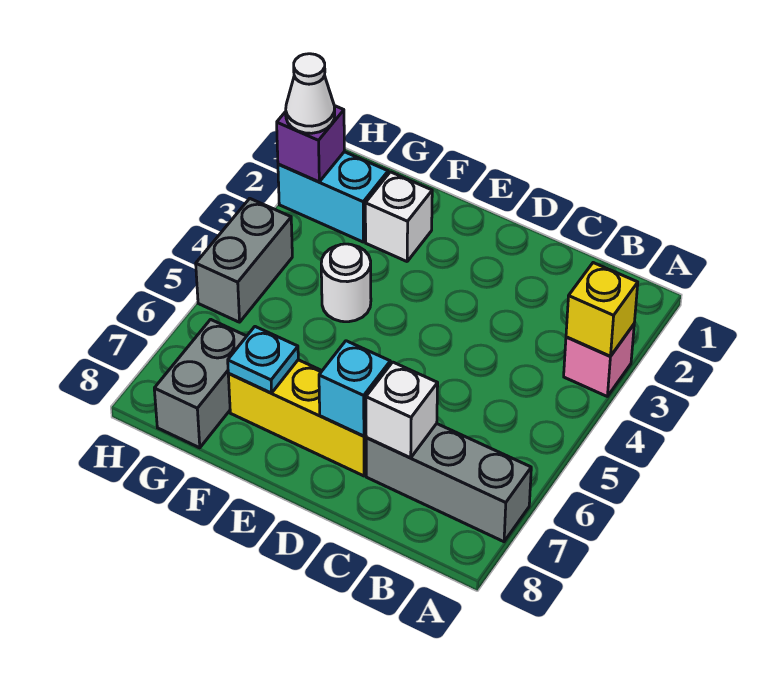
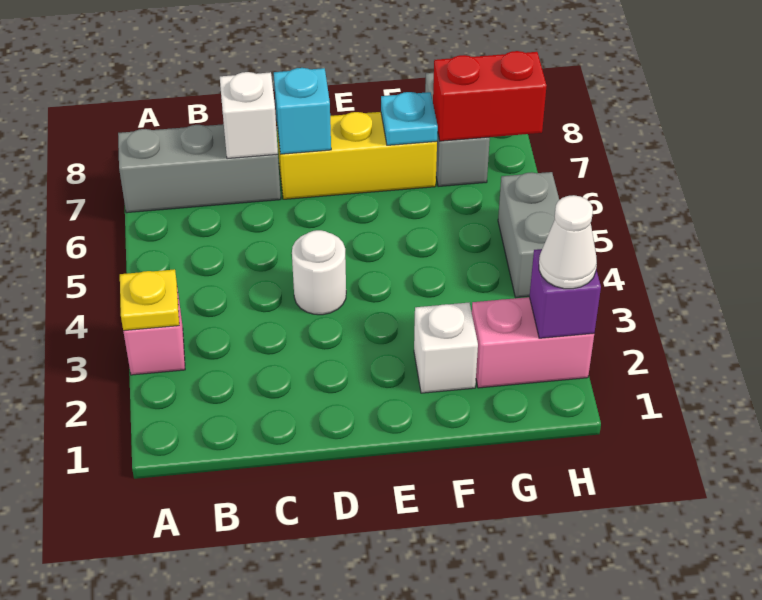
yellow brick A3 level 2 -> yellow plate A3 level 2
white round brick F4 level 1 -> white round brick D4 level 1
cyan brick G2:H2 level 1 -> pink brick G2:H2 level 1
none -> red brick G7:H7 level 2

